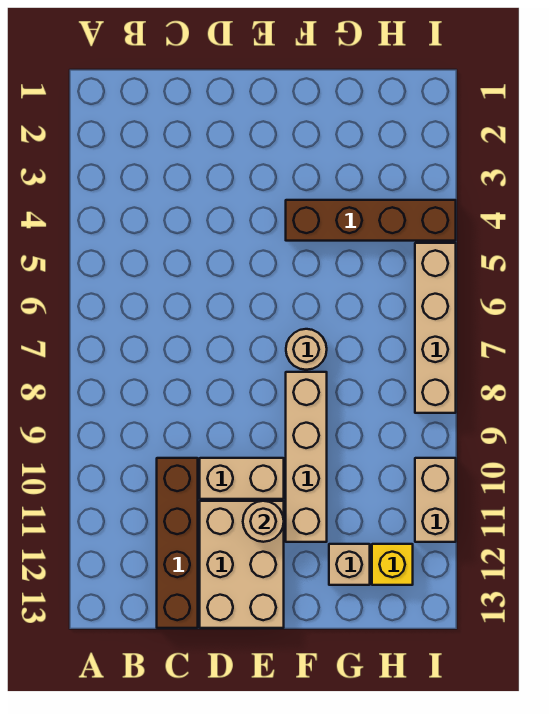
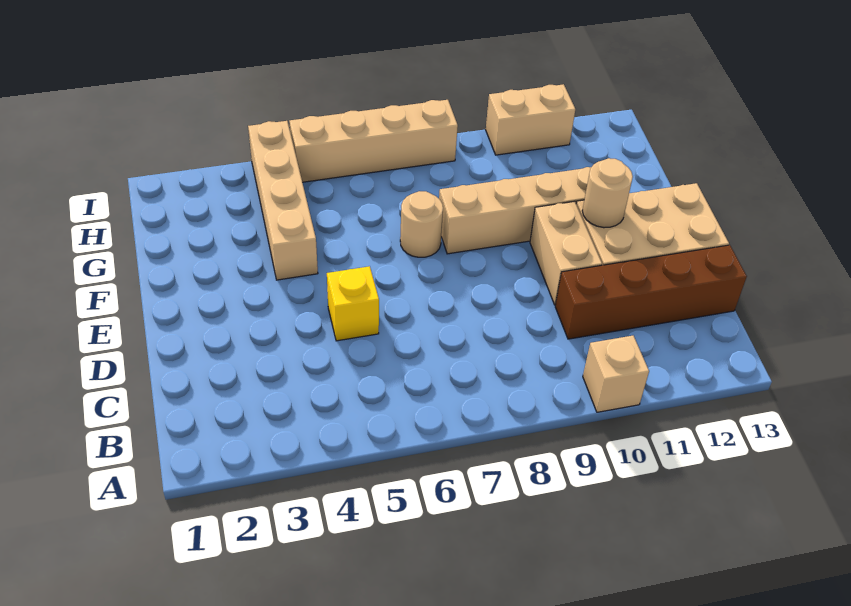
brown brick F4:I4 level 1 -> tan brick F4:I4 level 1
tan brick G12 level 1 -> tan brick A10 level 1
yellow brick H12 level 1 -> yellow brick D5 level 1

